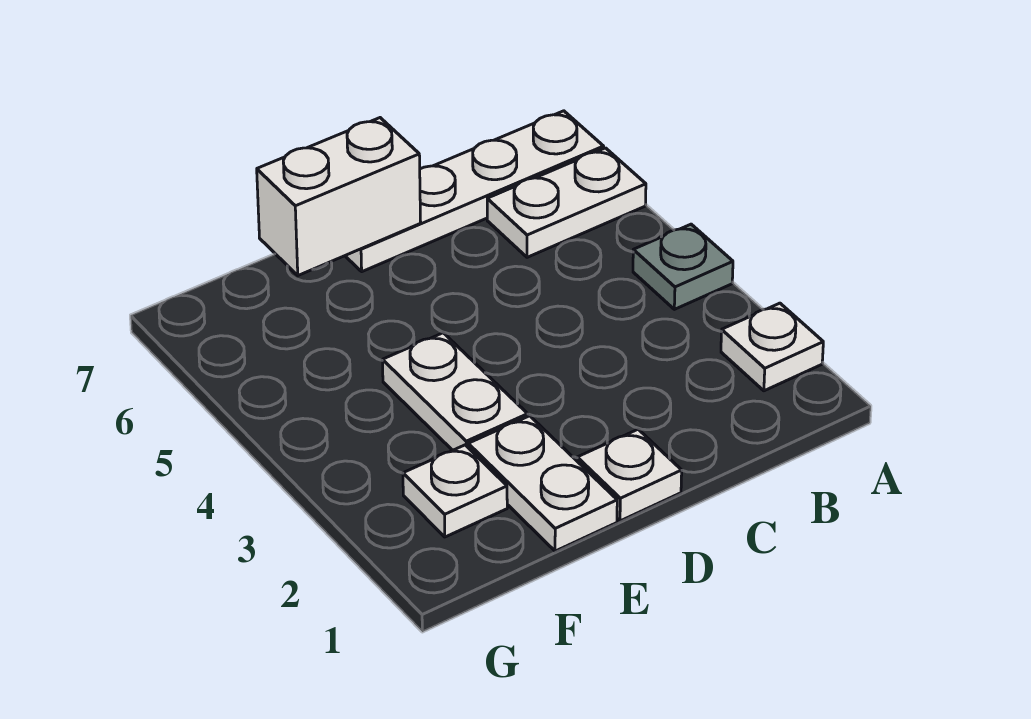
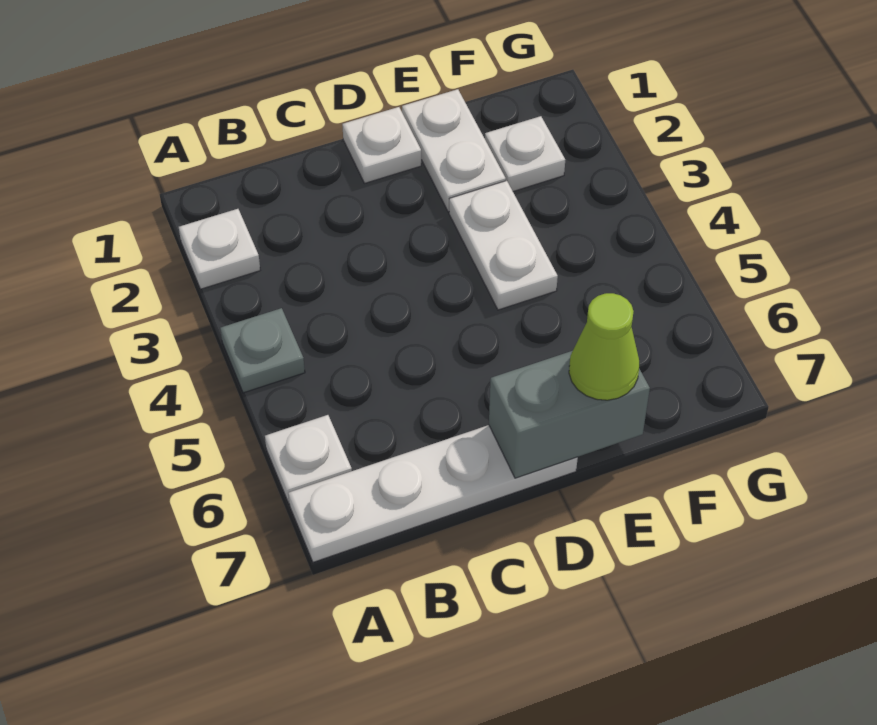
white plate A6:B6 level 1 -> white plate A6 level 1
white brick D7:E7 level 2 -> grey brick D7:E7 level 2
none -> lime cone E7 level 3

